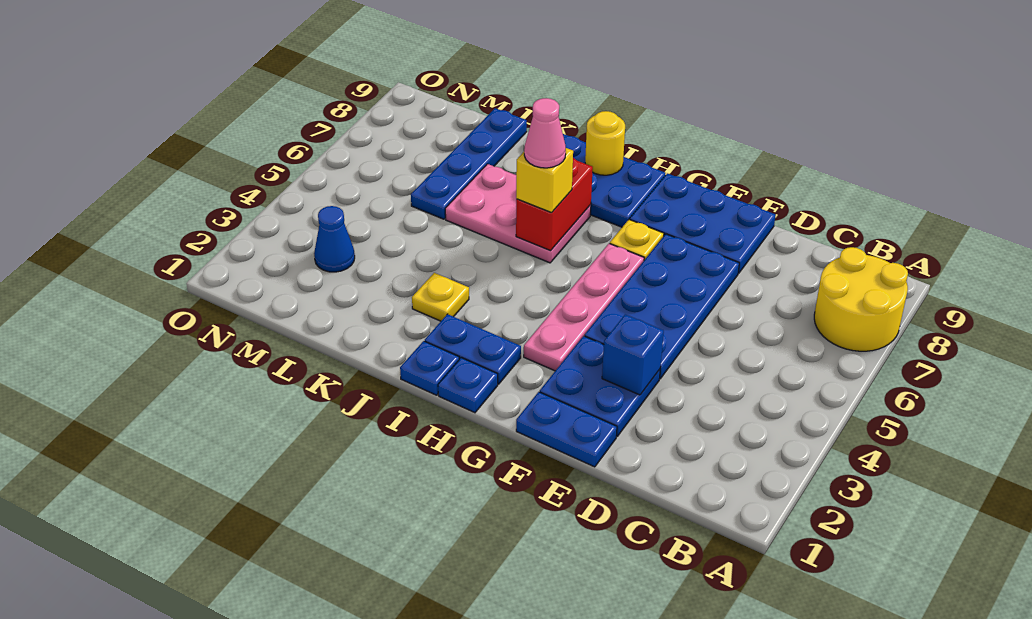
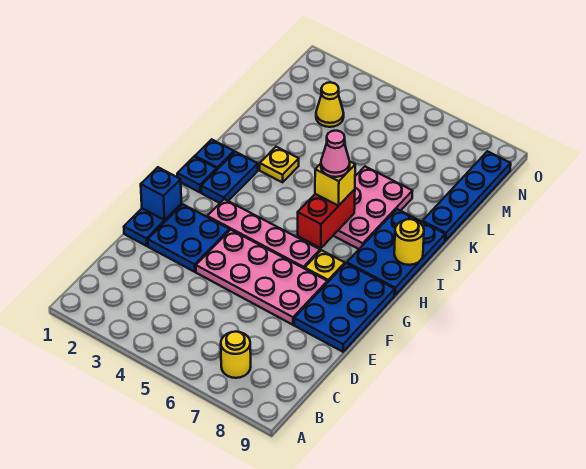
yellow round brick A7:B8 level 1 -> yellow round brick B7 level 1
blue brick E3 level 2 -> blue brick F1 level 2
blue plate E4:F7 level 1 -> pink plate E4:F7 level 1
red brick I6:I7 level 2 -> red brick H6:I6 level 2
blue plate L6:L9 level 1 -> blue plate K9:N9 level 1
blue cone M3 level 1 -> yellow cone M3 level 1

